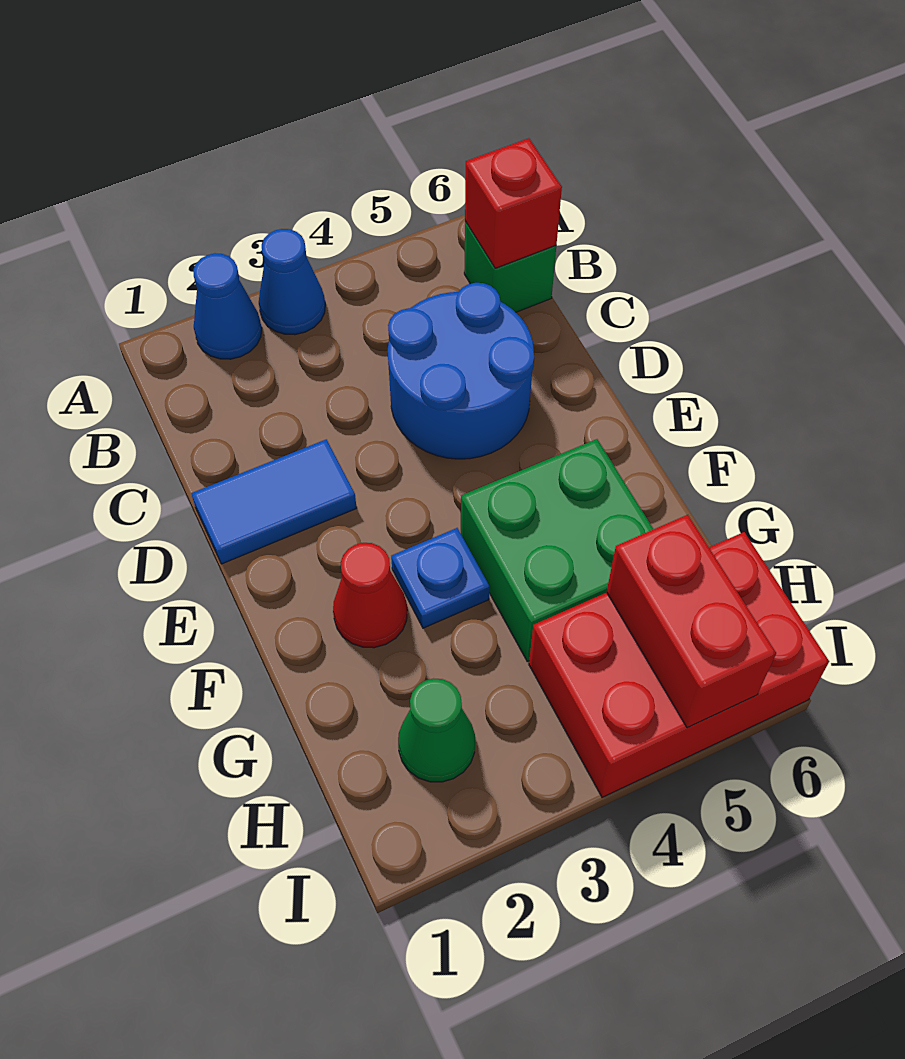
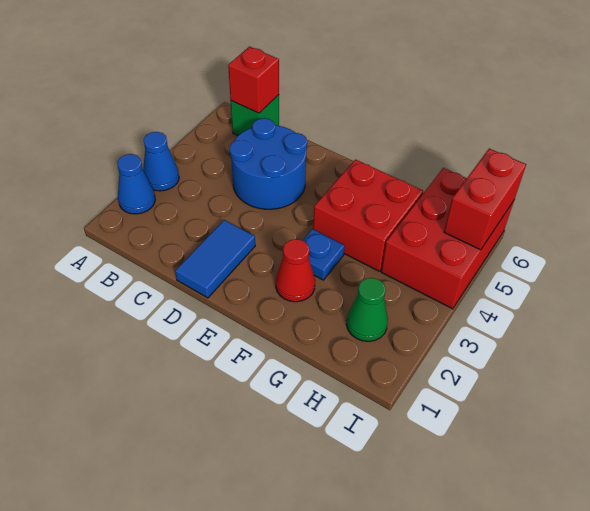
green brick F4:G5 level 1 -> red brick F4:G5 level 1
red brick H5:I5 level 2 -> red brick I5:I6 level 2

